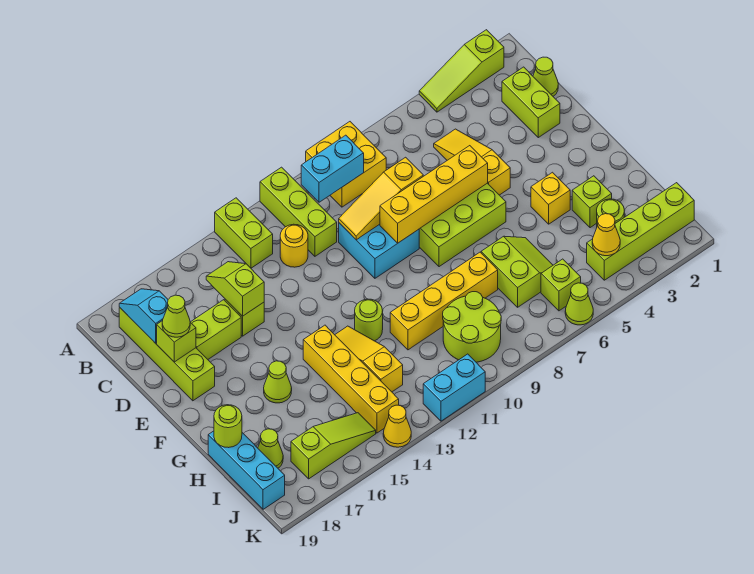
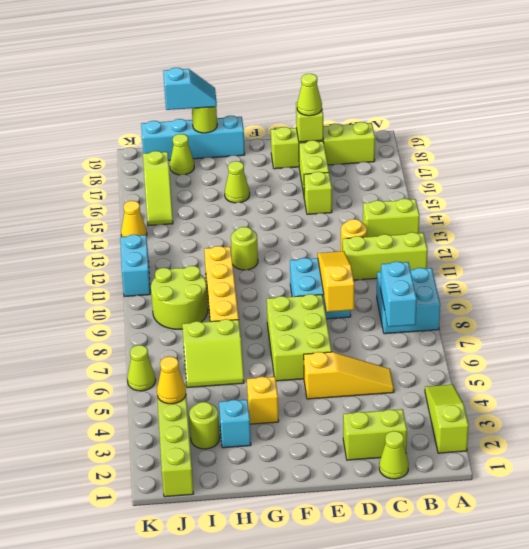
yellow brick A8:B9 level 1 -> cyan brick A8:B9 level 1
cyan brick B9:B10 level 2 -> cyan brick B7:B8 level 2
cyan slope B18:C18 level 2 top C -> cyan slope H19:I19 level 3 top I
lime slope C15:D15 level 2 top D -> none
yellow brick E6:E9 level 2 -> none
yellow slope G13:I13 level 1 top I -> none
yellow brick G14:J14 level 1 -> none
lime brick H3 level 1 -> cyan brick H3 level 1
cyan brick H19:J19 level 1 -> cyan brick G19:J19 level 1
lime brick J6 level 1 -> none

